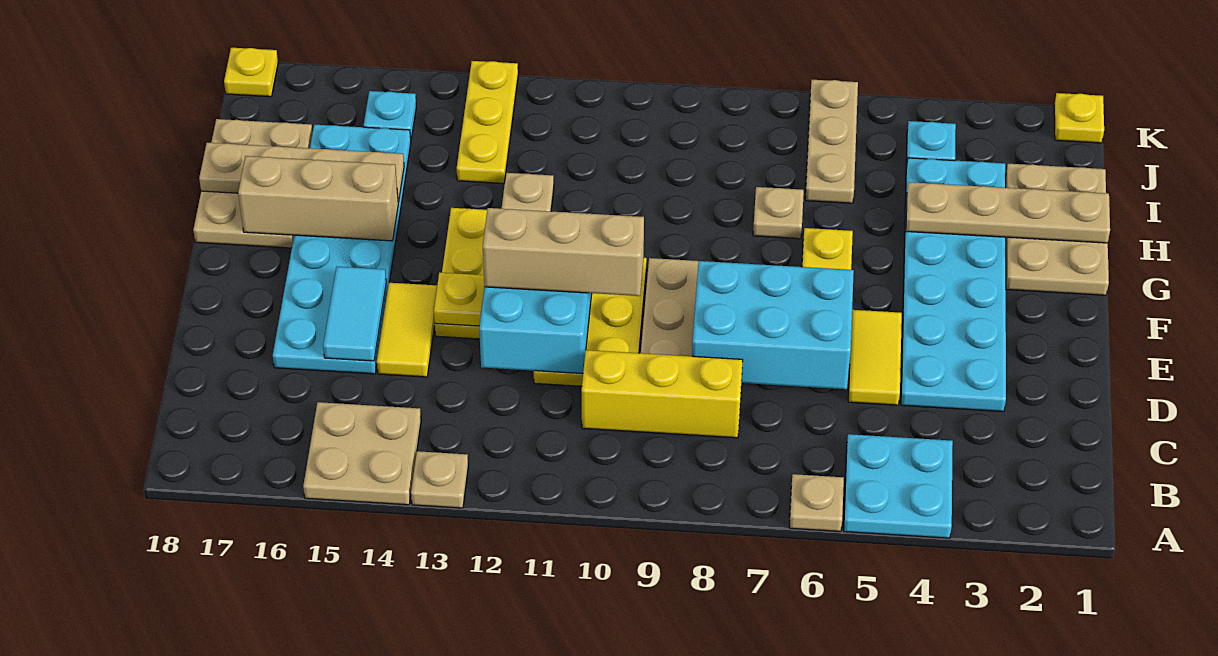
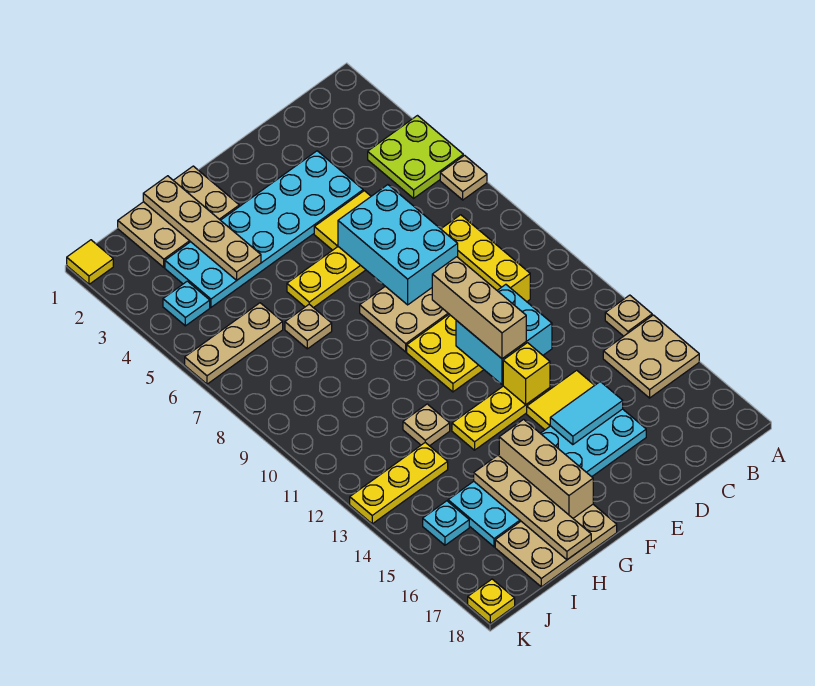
cyan plate A4:B5 level 1 -> lime plate A4:B5 level 1
yellow plate E13 level 2 -> yellow brick E13 level 2
yellow plate K1 level 1 -> yellow tile K1 level 1

